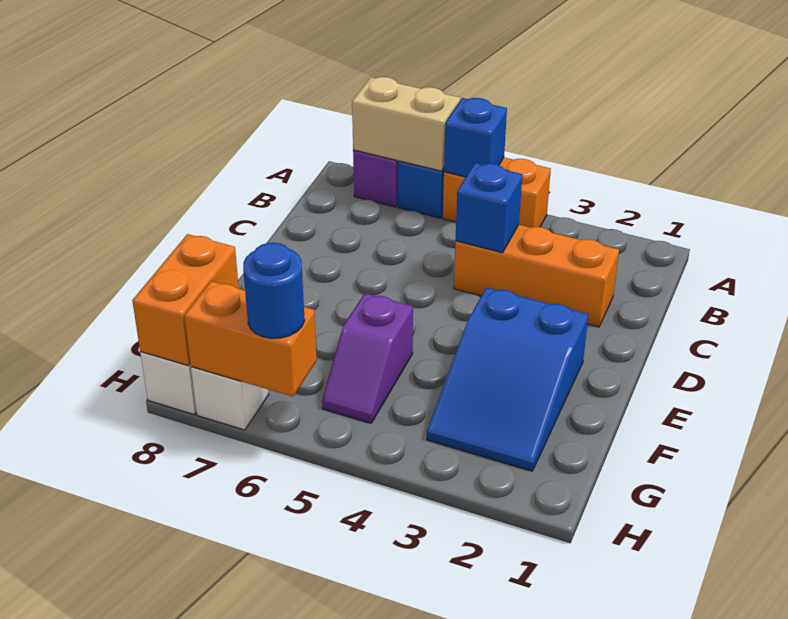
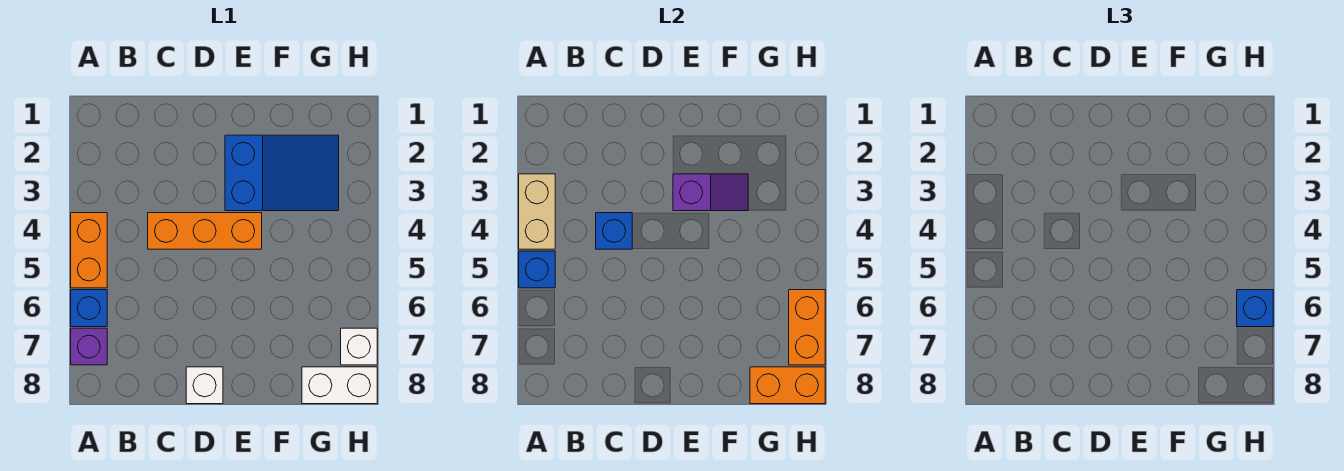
tan brick A6:A7 level 2 -> tan brick A3:A4 level 2
orange brick C2:C4 level 1 -> orange brick C4:E4 level 1
none -> white brick D8 level 1
purple slope F5:G5 level 1 top F -> purple slope E3:F3 level 2 top E
blue round brick H6 level 3 -> blue brick H6 level 3

